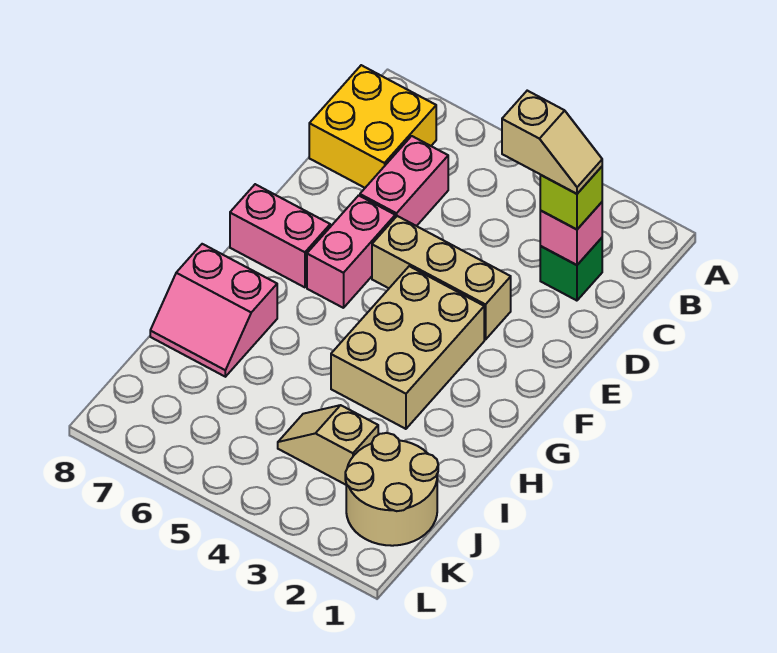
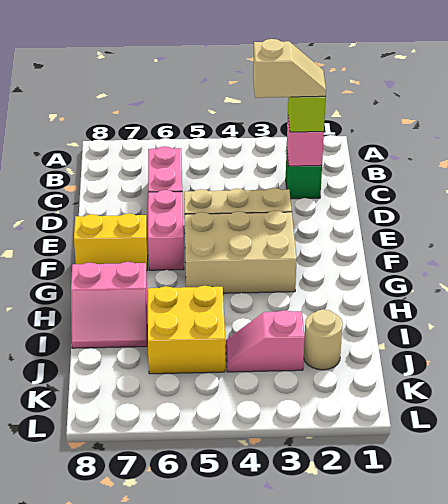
yellow brick B7:C8 level 1 -> yellow brick I5:J6 level 1
tan brick F3:H4 level 1 -> tan brick F3:G5 level 1
pink brick F7:F8 level 1 -> yellow brick F7:F8 level 1
tan round brick J1:K2 level 1 -> tan round brick J2 level 1
tan slope J3:J4 level 1 top 3 -> pink slope J3:J4 level 1 top 3

